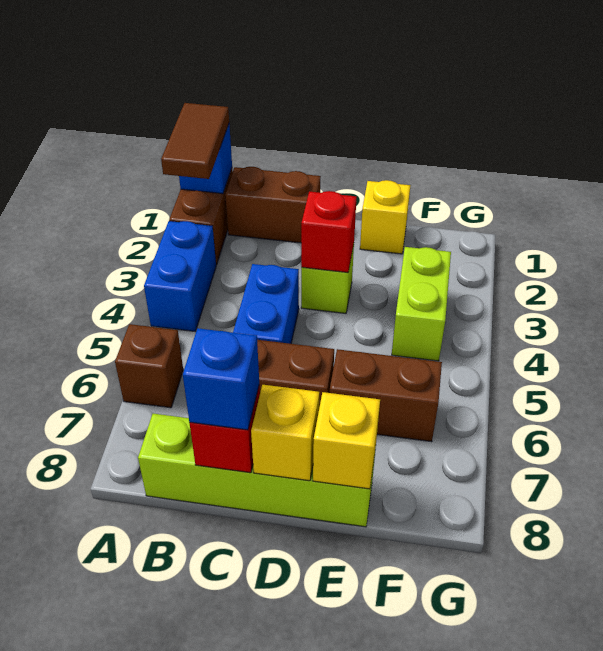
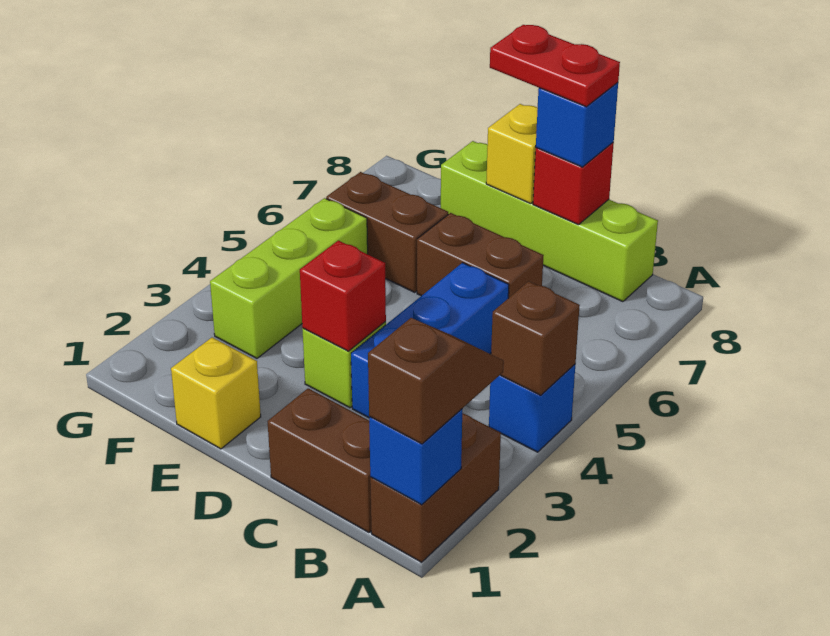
brown tile A1:A2 level 3 -> brown slope A1:A2 level 3 top 1
blue brick A3:A4 level 1 -> blue brick A4 level 1
brown brick A6 level 1 -> brown brick A4 level 2
blue brick C4:C5 level 1 -> blue brick C3:C5 level 1
none -> red plate C8:D8 level 4
yellow brick E8 level 2 -> none
lime brick F3:F4 level 1 -> lime brick F3:F5 level 1

